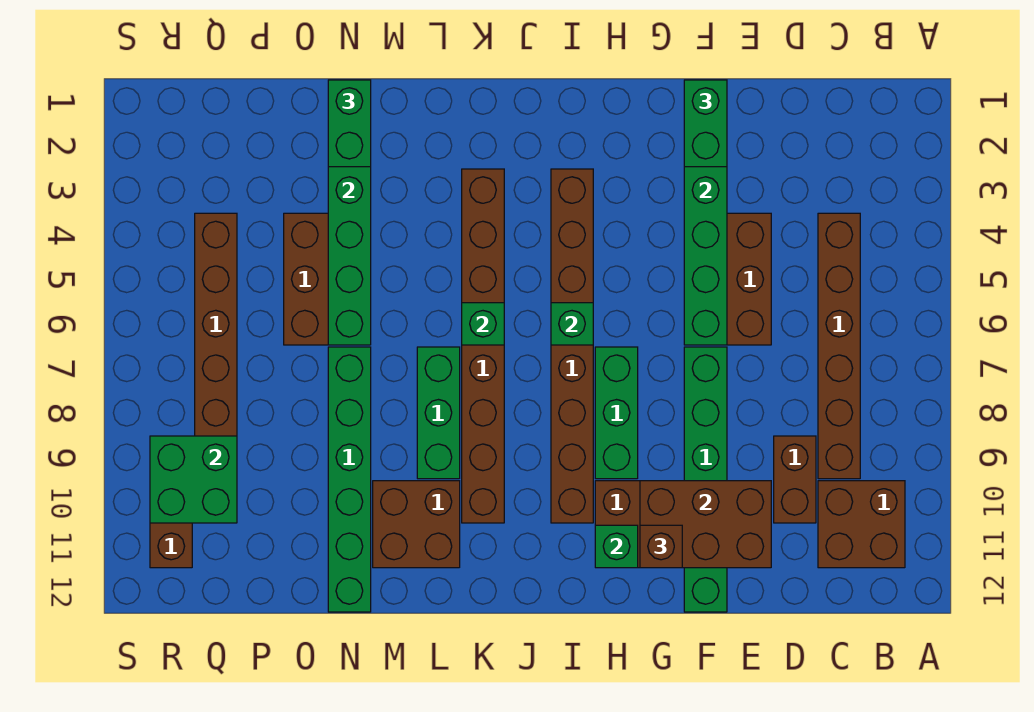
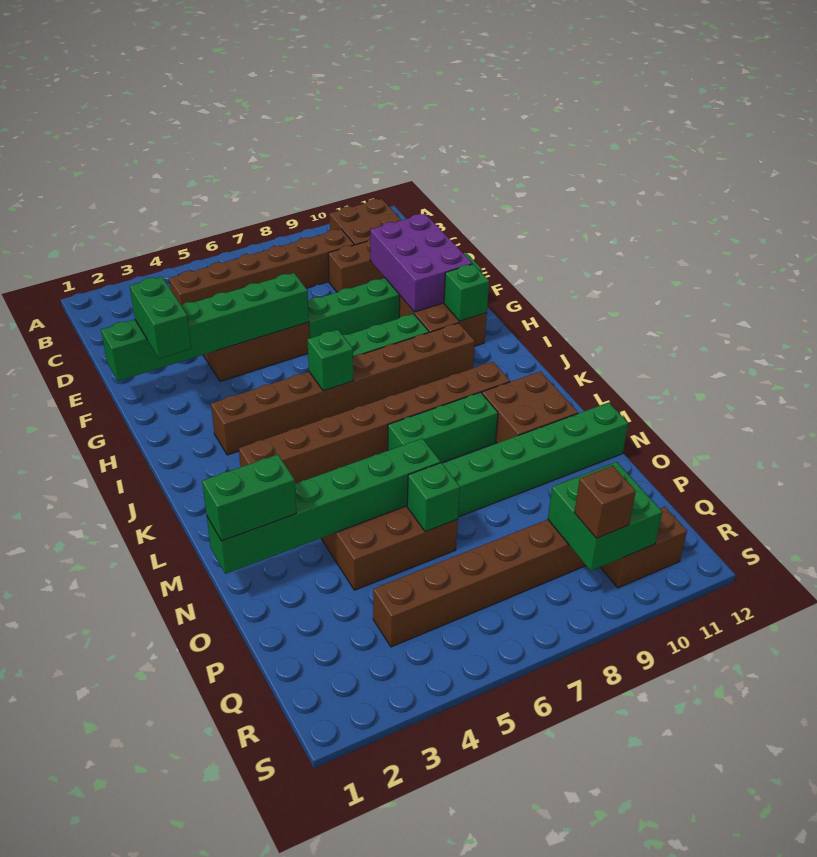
brown brick E10:G11 level 2 -> purple brick E10:G11 level 2
green brick F1:F2 level 3 -> green brick F2:G2 level 3
brown brick G11 level 3 -> brown brick R9 level 3
green brick K6 level 2 -> green brick O6 level 2

